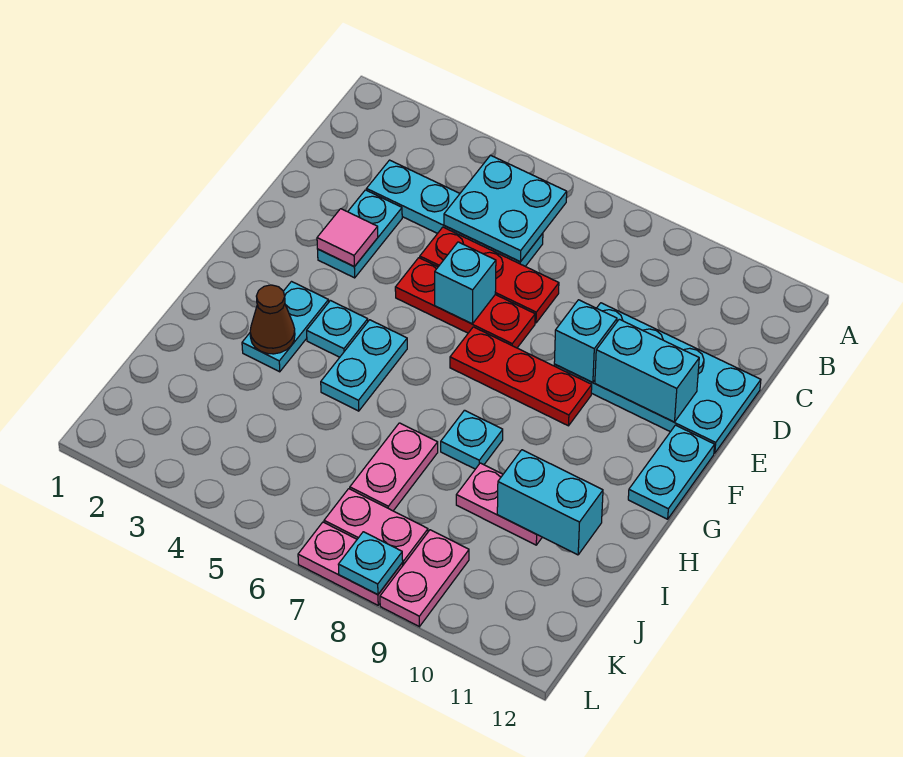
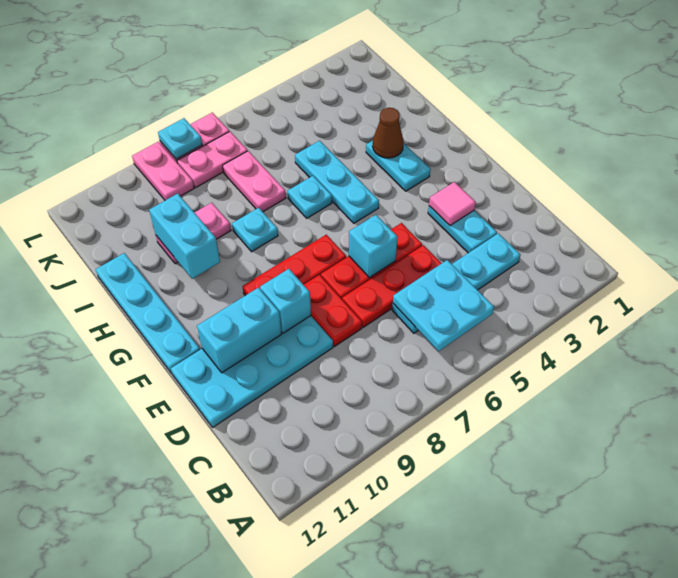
none -> red plate D8:E8 level 1
cyan plate F12:G12 level 1 -> cyan plate F12:I12 level 1
cyan plate G4 level 1 -> cyan plate H6 level 1
cyan plate G5:H5 level 1 -> cyan plate G5:I5 level 1
cyan brick I10:I11 level 2 -> cyan brick H10:I10 level 2

